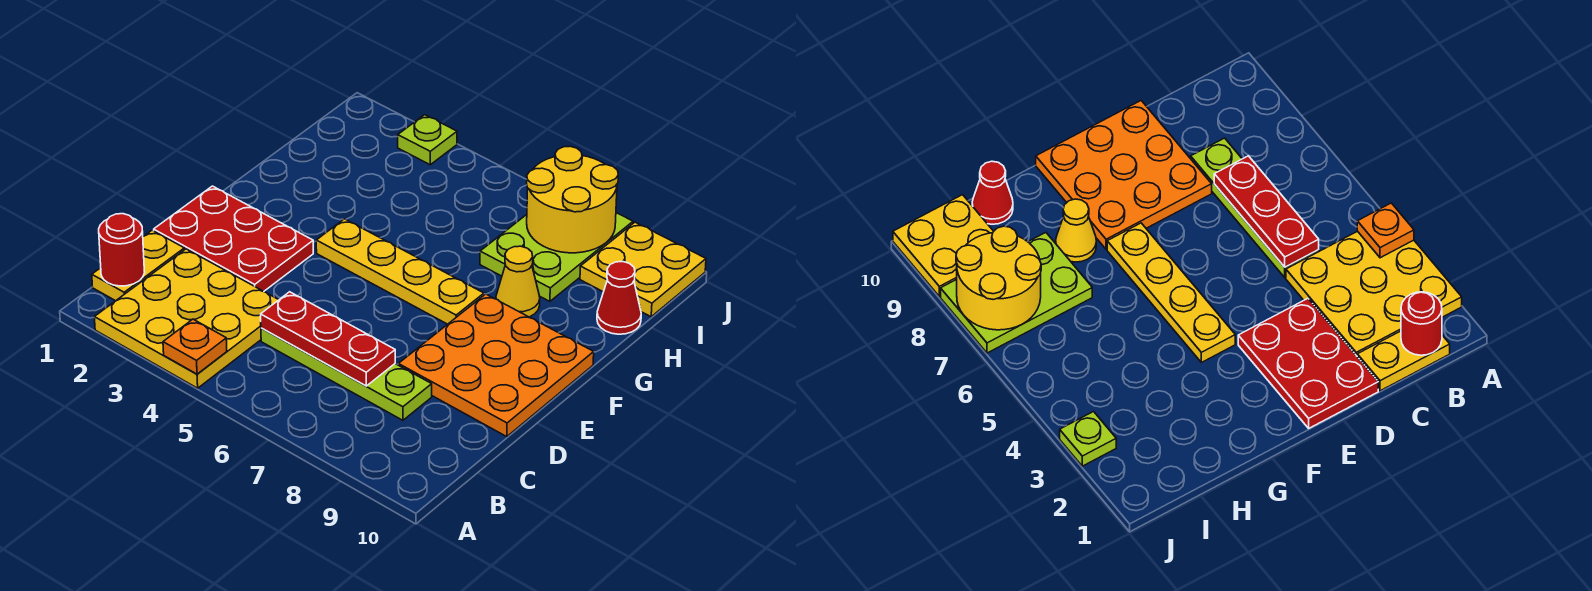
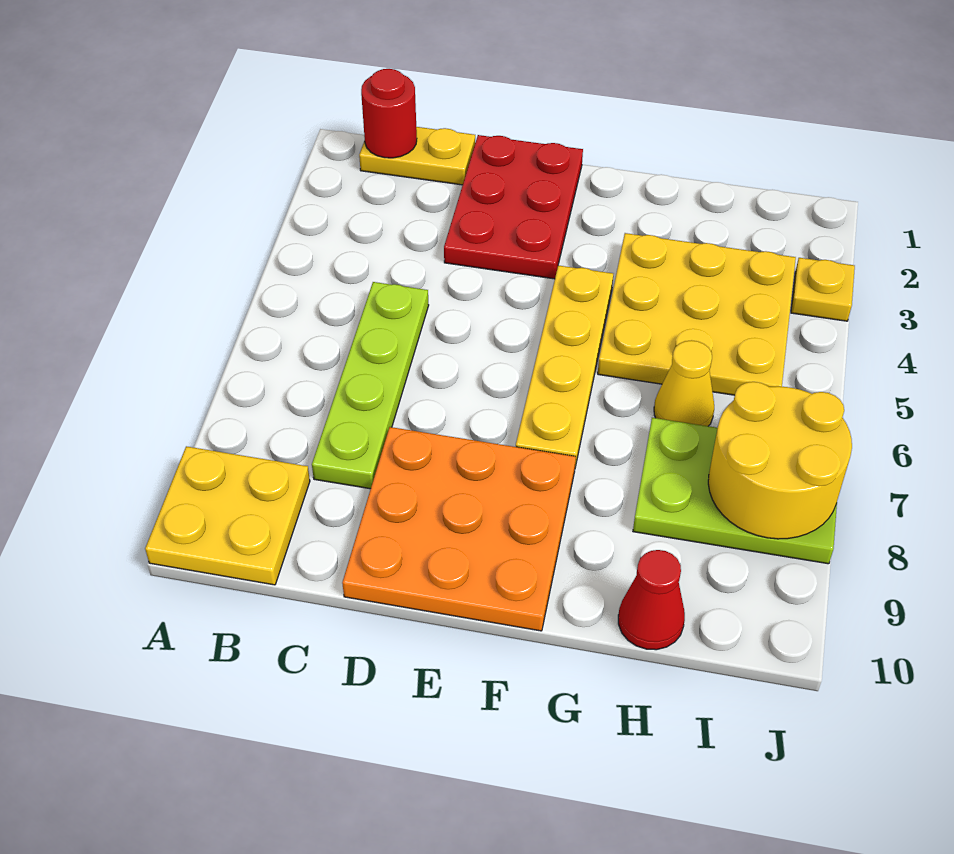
yellow plate A2:C4 level 1 -> yellow plate G3:I5 level 1
orange plate A4 level 2 -> none
red plate C5:C7 level 2 -> none
yellow cone G8 level 1 -> yellow cone H6 level 1
yellow plate I9:J10 level 1 -> yellow plate A9:B10 level 1
lime plate J3 level 1 -> yellow plate J3 level 1

